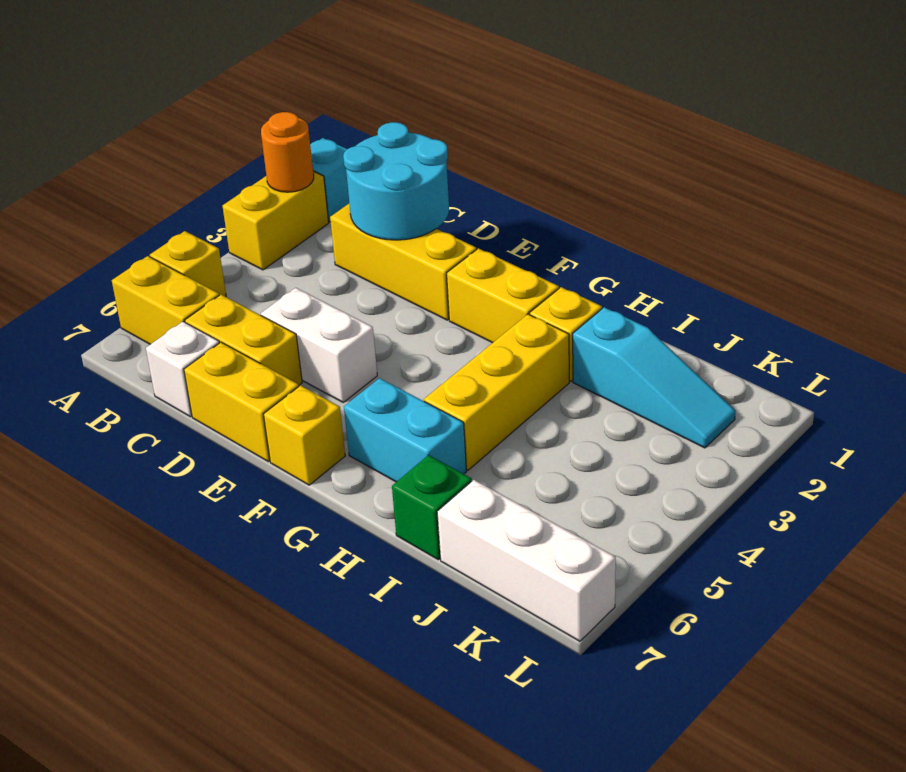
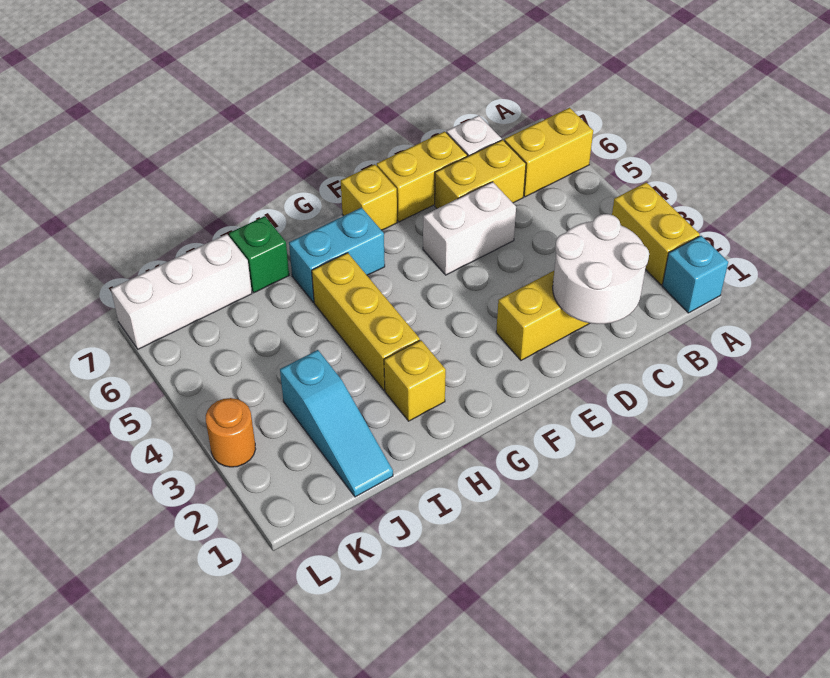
orange round brick A2 level 2 -> orange round brick L3 level 1
yellow brick A5 level 1 -> none
cyan round brick C1:D2 level 2 -> white round brick C1:D2 level 2
yellow brick F2:G2 level 1 -> none
cyan slope I2:K2 level 1 top I -> cyan slope J1:J3 level 1 top 3

